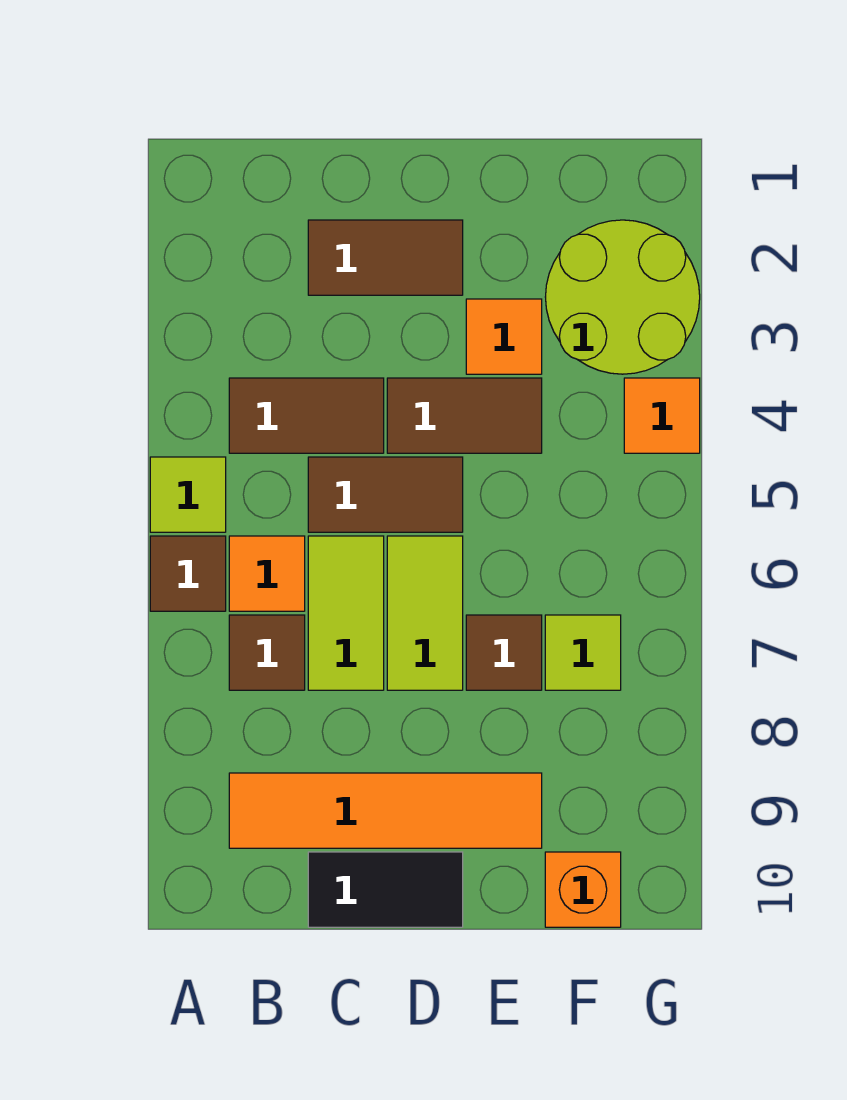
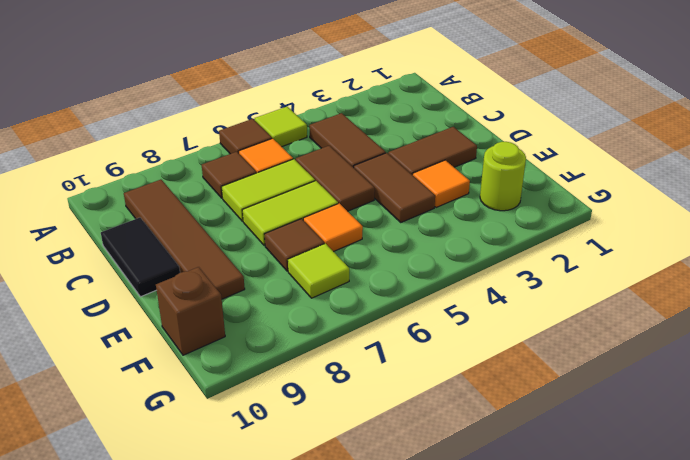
orange tile B9:E9 level 1 -> brown tile B9:E9 level 1
brown tile C2:D2 level 1 -> brown tile D2:D3 level 1
lime round brick F2:G3 level 1 -> lime round brick F2 level 1
orange brick F10 level 1 -> brown brick F10 level 1
orange tile G4 level 1 -> orange tile E6 level 1

